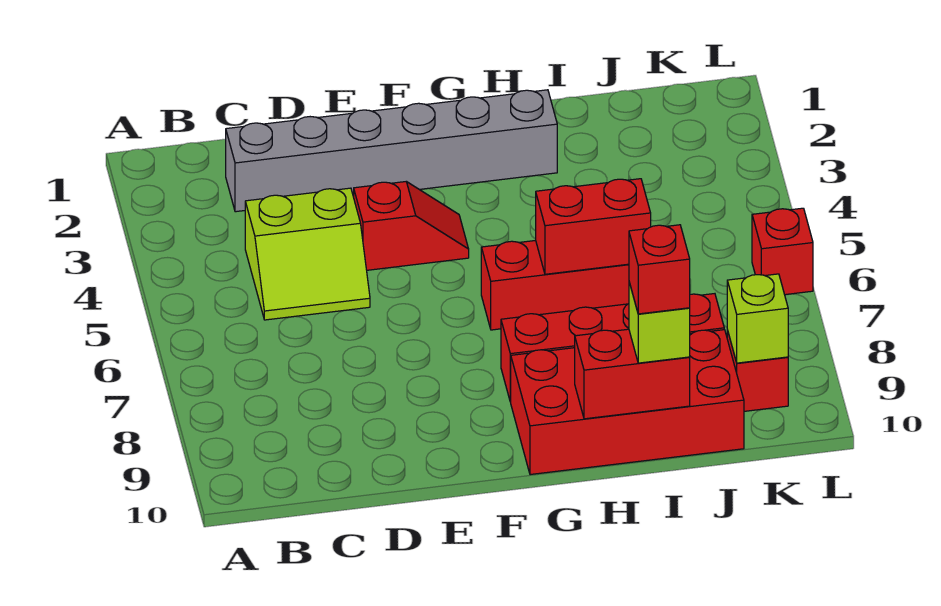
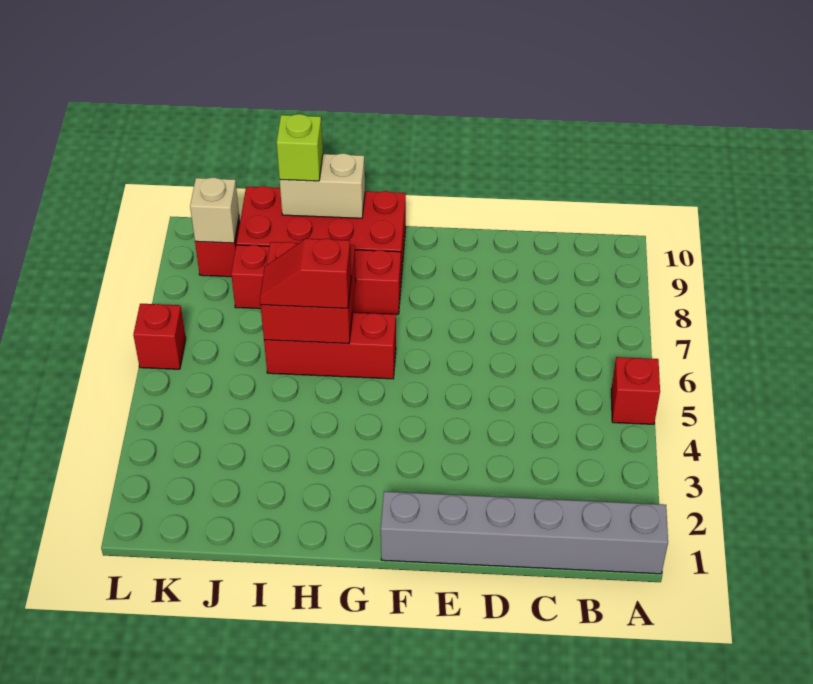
grey brick C2:H2 level 1 -> grey brick A1:F1 level 1
lime slope C4:D5 level 1 top 4 -> none
red slope E4:F4 level 1 top E -> red slope H6:I6 level 3 top H
red brick H6:I6 level 2 -> red brick H6:I7 level 2
red brick H10:I10 level 2 -> tan brick H10:I10 level 2
red brick I10 level 4 -> red brick A5 level 1
lime brick K9 level 2 -> tan brick K9 level 2

